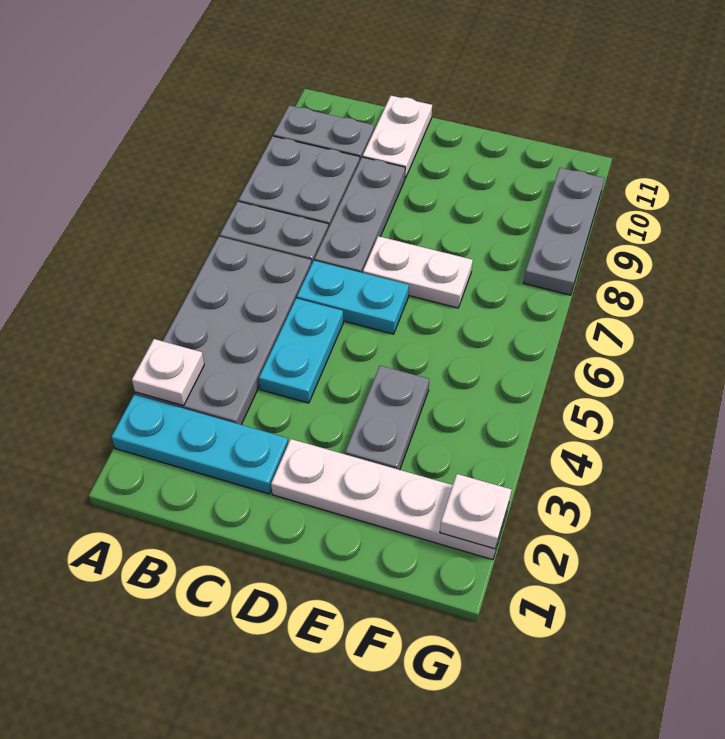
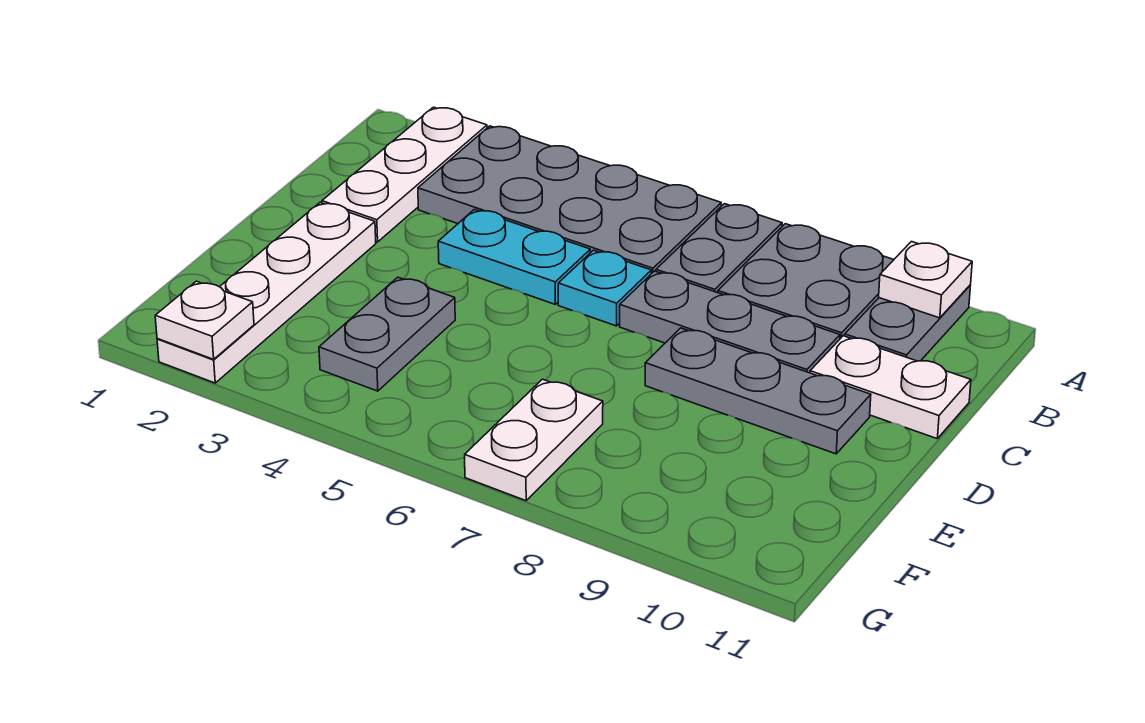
cyan plate A2:C2 level 1 -> white plate A2:C2 level 1
white plate A3 level 2 -> white plate A10 level 2
cyan plate C6:D6 level 1 -> cyan plate C6 level 1
white plate D7:E7 level 1 -> white plate F7:G7 level 1
grey plate E3:E4 level 1 -> grey plate E4:F4 level 1
grey plate G8:G10 level 1 -> grey plate D8:D10 level 1

